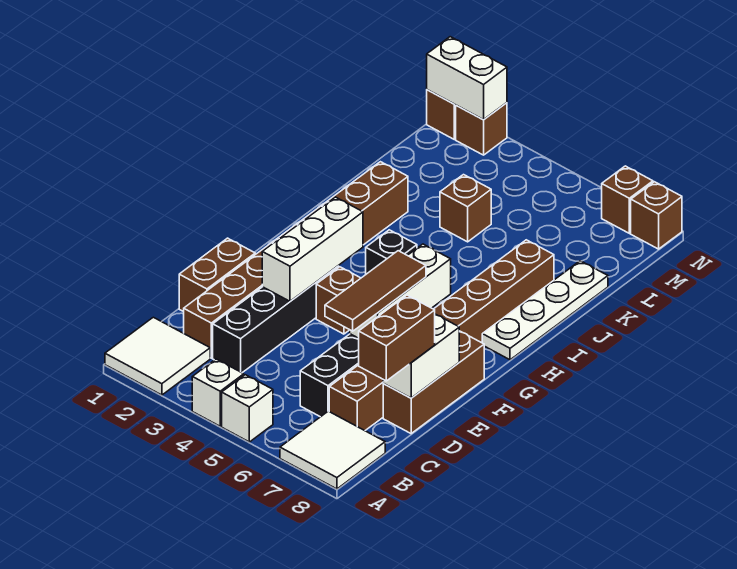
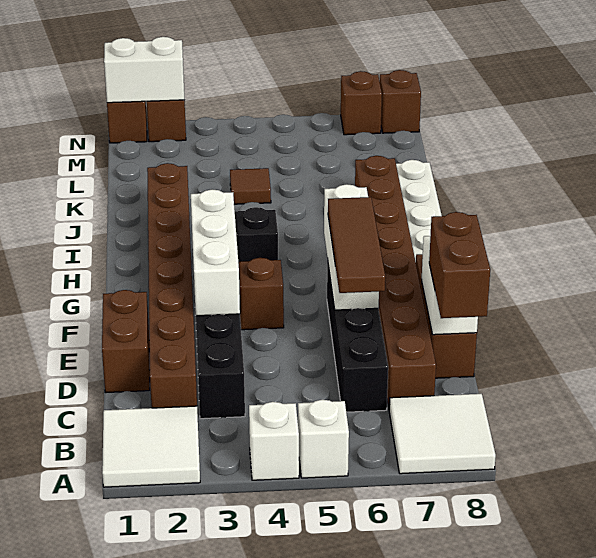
brown brick K4 level 1 -> brown tile K4 level 1

